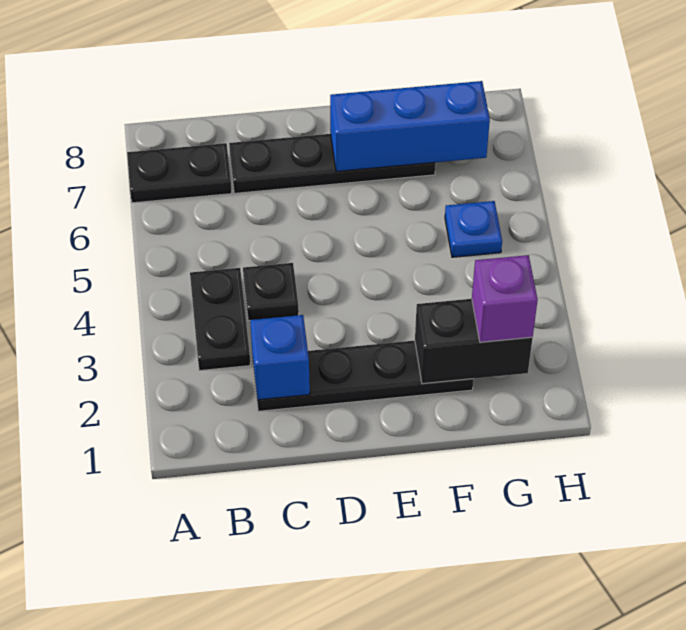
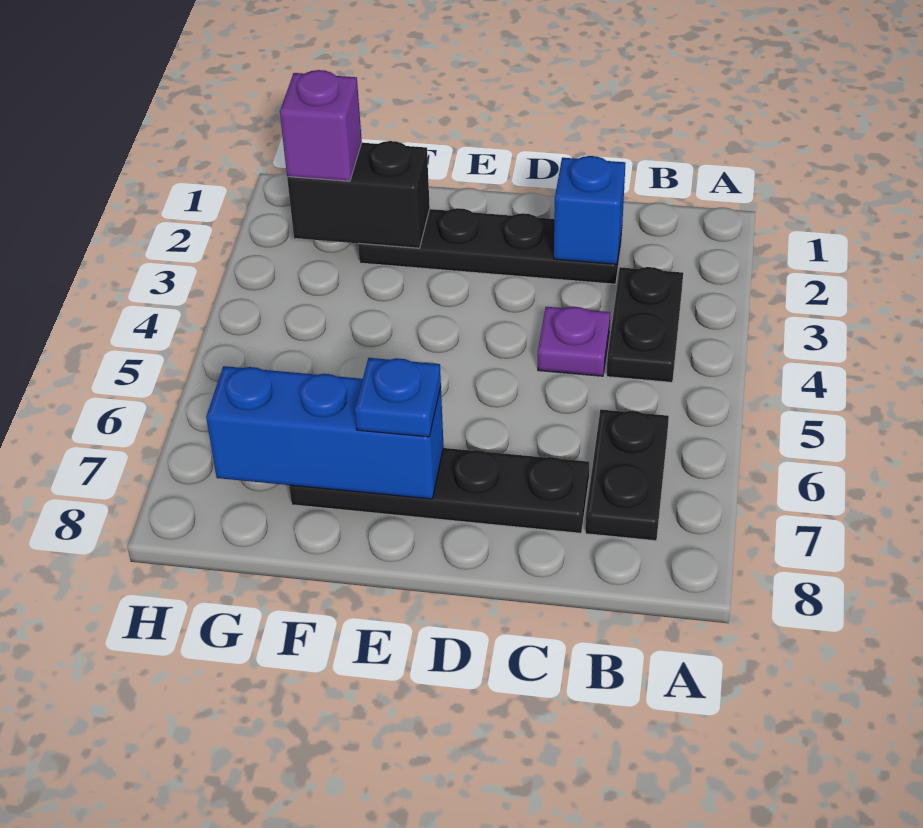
black plate A7:B7 level 1 -> black plate B6:B7 level 1
black plate C4 level 1 -> purple plate C4 level 1
blue plate G5 level 1 -> blue plate E7 level 3

